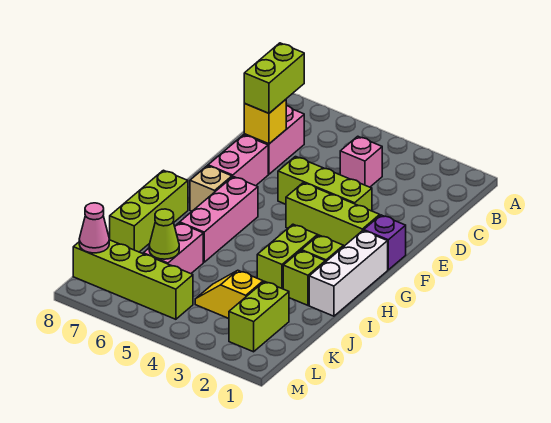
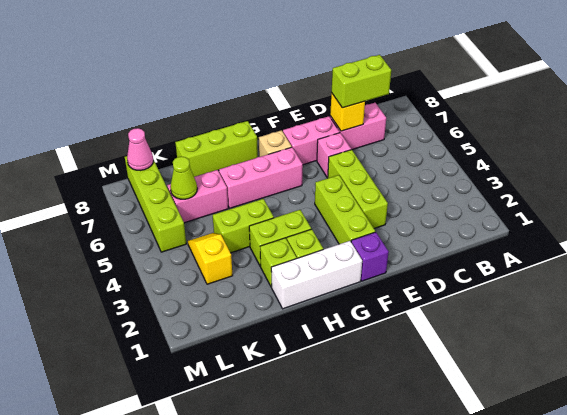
pink brick C4 level 1 -> pink brick E6 level 1
lime brick K2:L2 level 1 -> lime brick I4:J4 level 1

